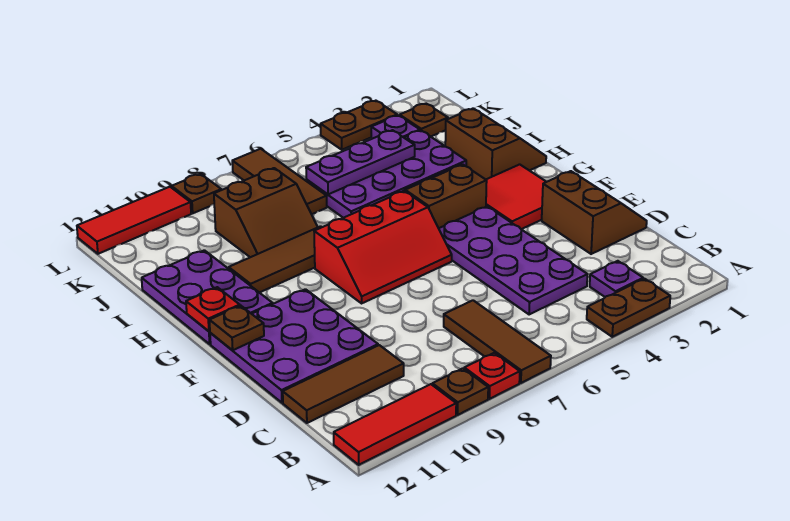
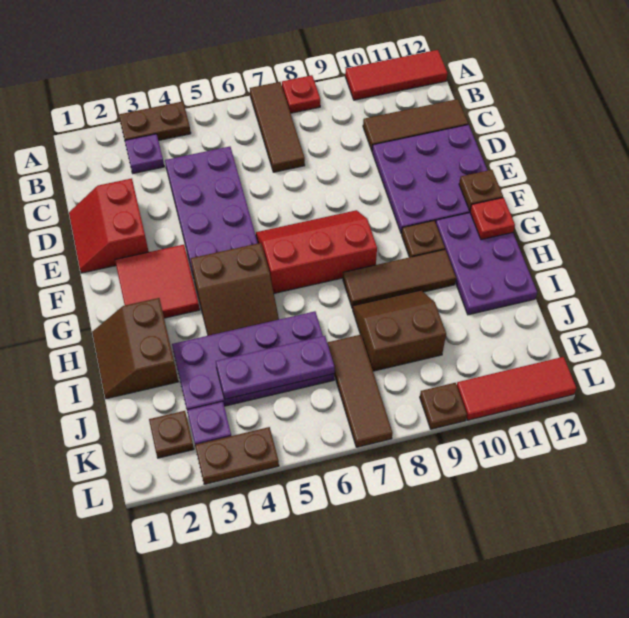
brown plate A9 level 1 -> brown plate G10 level 1
brown slope D1:E2 level 1 top 2 -> red slope D1:E2 level 1 top 2

